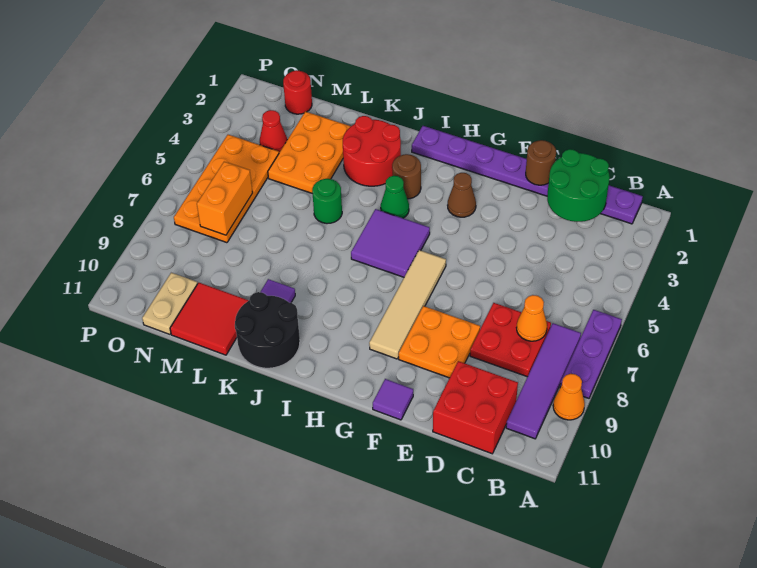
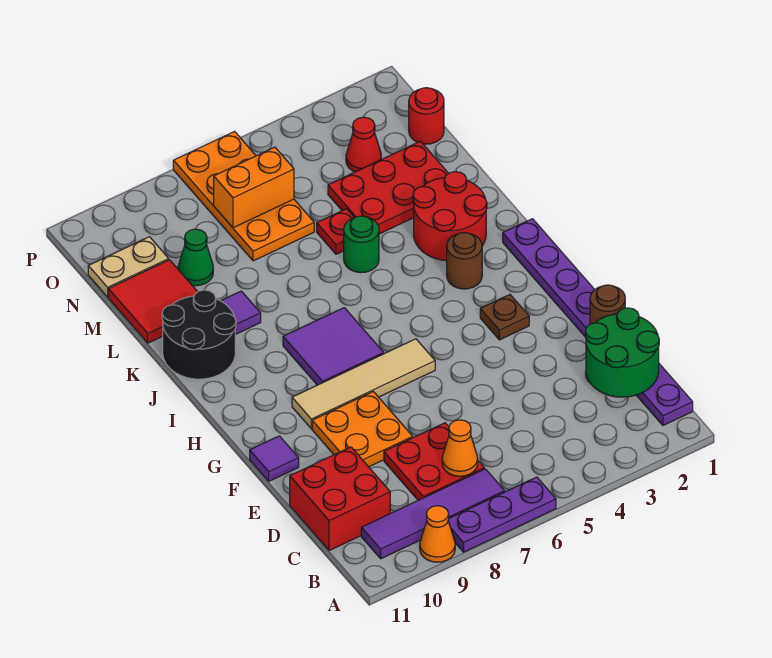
brown cone G3 level 1 -> brown plate G3 level 1
purple tile H5:I6 level 1 -> purple tile H7:I8 level 1
green cone I4 level 1 -> green cone M9 level 1
orange plate L2:M4 level 1 -> red plate L2:M4 level 1
none -> red plate L5 level 1
orange plate N4:O7 level 1 -> orange plate M6:P7 level 1

